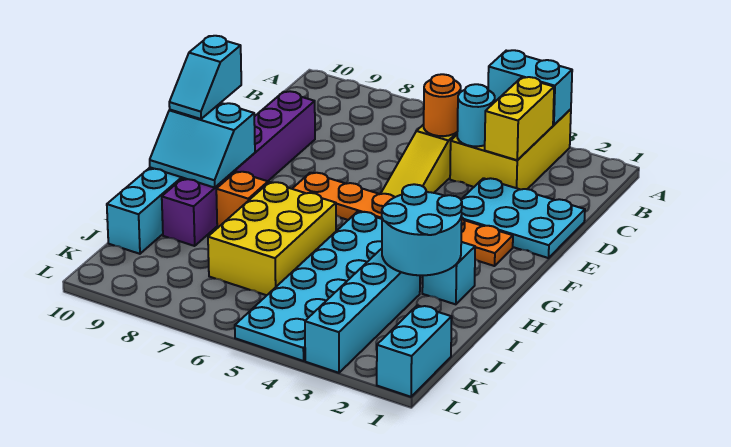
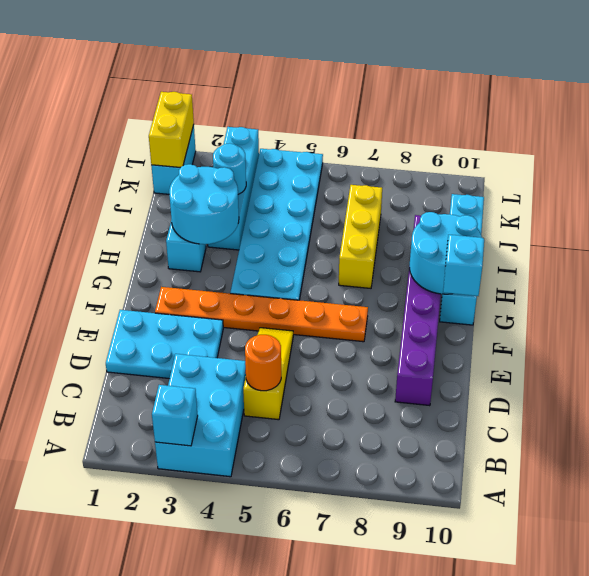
yellow brick A3:C4 level 1 -> cyan brick A3:C4 level 1
cyan brick A3:A4 level 2 -> cyan brick A3 level 2
yellow brick B3:C3 level 2 -> yellow brick K1:L1 level 2
cyan round brick C4 level 2 -> cyan round brick J3 level 2
cyan slope G9:H10 level 2 top G -> cyan round brick G9:H10 level 2
yellow brick H6:J7 level 1 -> yellow brick H7:J7 level 1
orange brick H8 level 1 -> none

